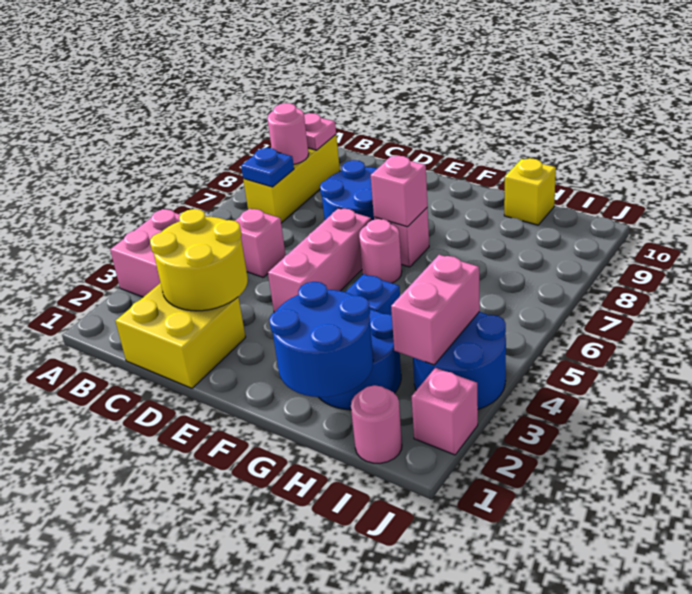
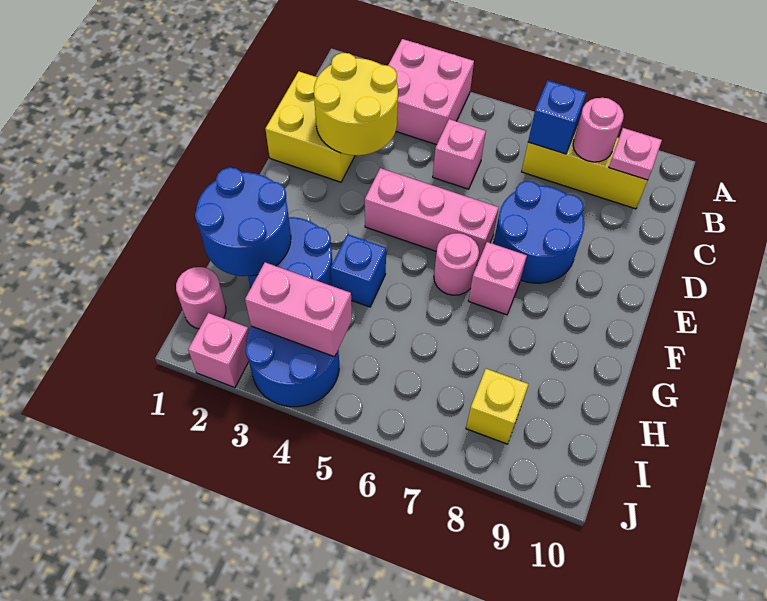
blue plate B7 level 2 -> blue brick B7 level 2
pink brick F7 level 2 -> none
yellow brick H10 level 1 -> yellow brick I8 level 1

